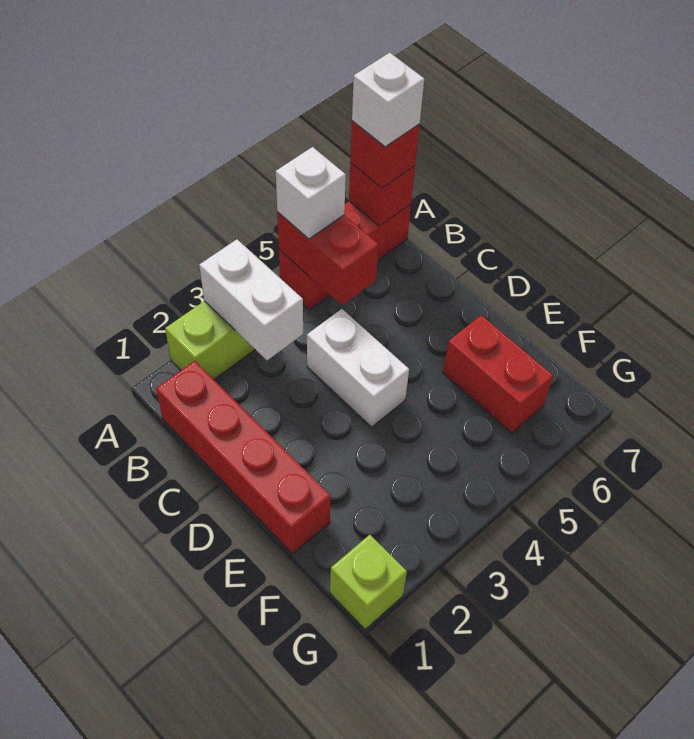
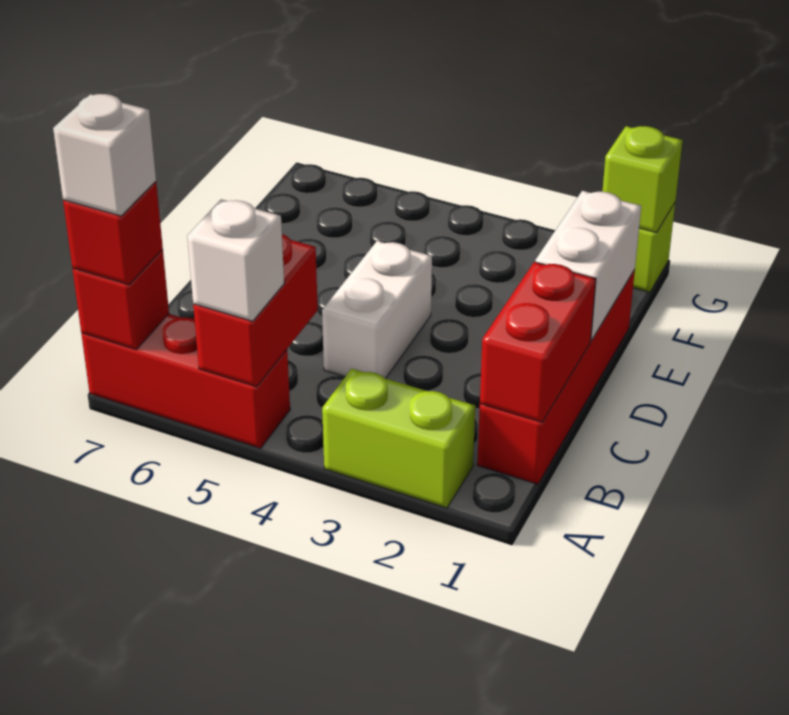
white brick A3:B3 level 2 -> white brick D1:E1 level 2
red brick E6:F6 level 1 -> red brick B1:C1 level 2
none -> lime brick G1 level 2

